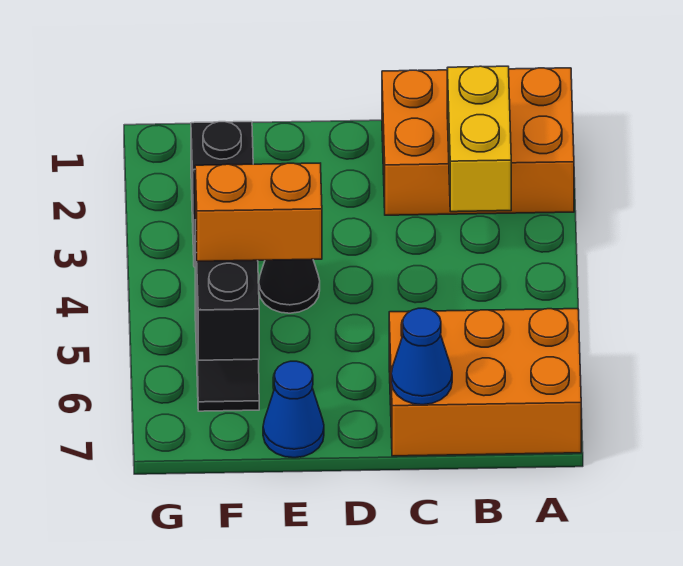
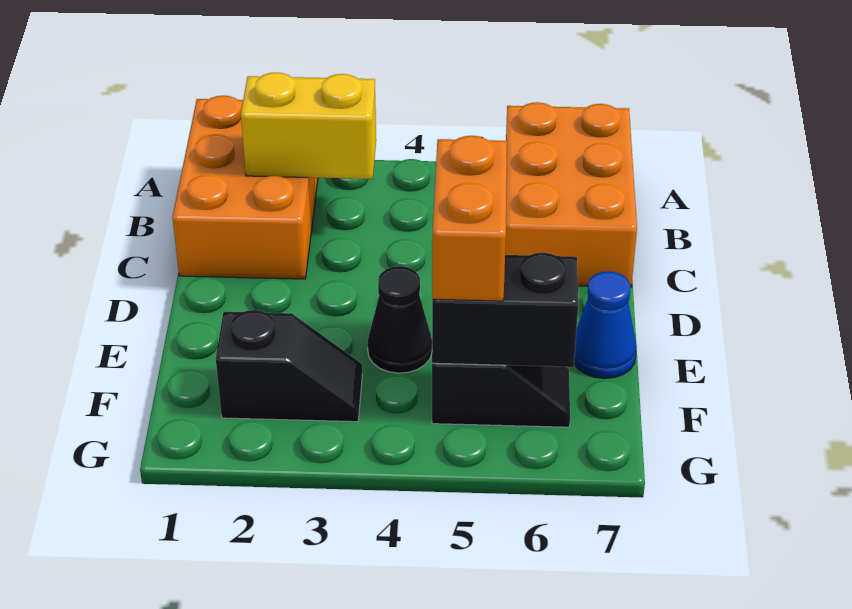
blue cone C7 level 2 -> none

